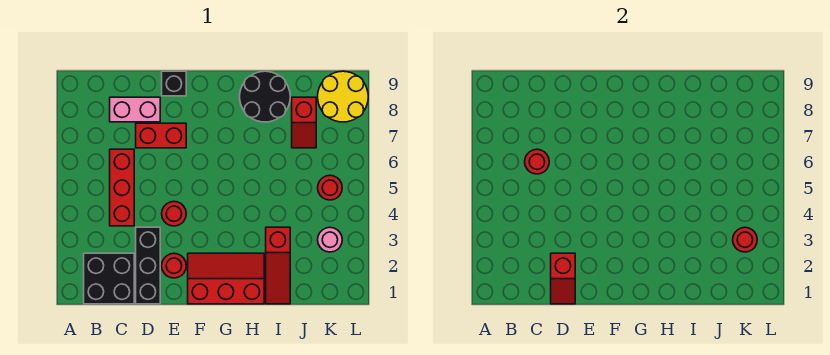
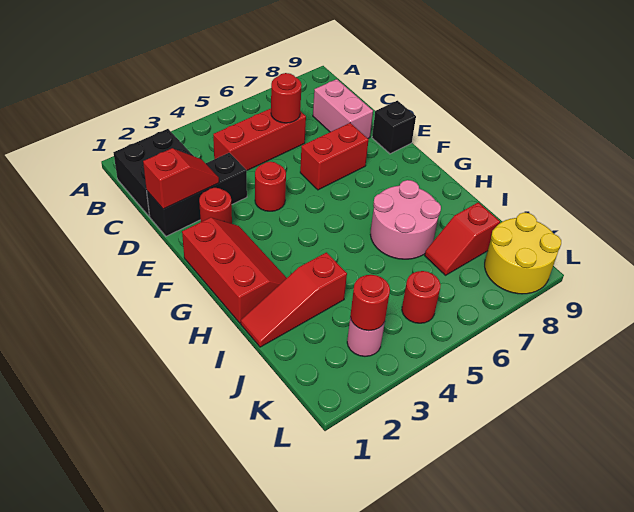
red slope D1:D2 level 2 top 2 -> red slope D1:D2 level 2 top 1
red brick D7:E7 level 1 -> red brick E6:E7 level 1
none -> pink round brick H6:I7 level 1
black round brick H8:I9 level 1 -> none

